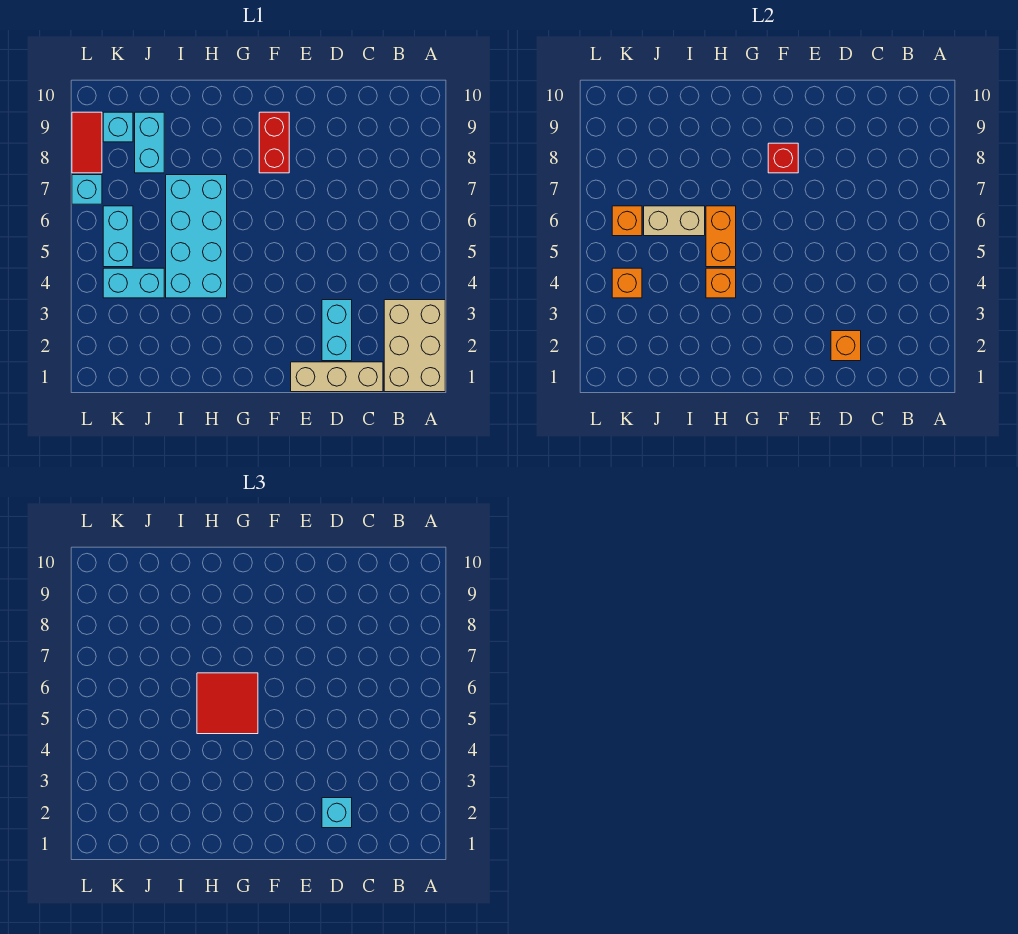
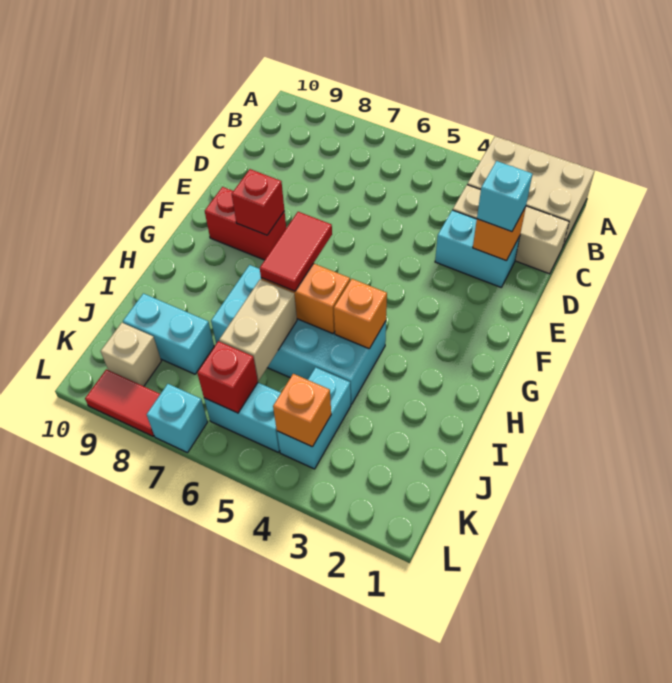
tan brick C1:E1 level 1 -> tan brick C1:C3 level 1
red tile G5:H6 level 3 -> red tile G6:H6 level 3
orange brick K6 level 2 -> red brick K6 level 2
cyan brick K9 level 1 -> tan brick K9 level 1

